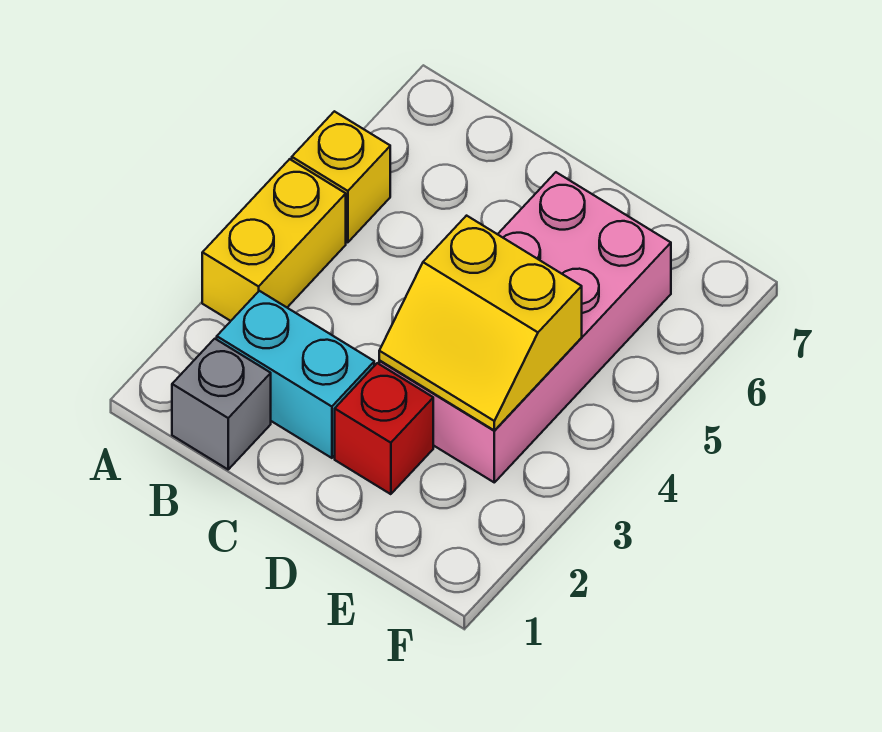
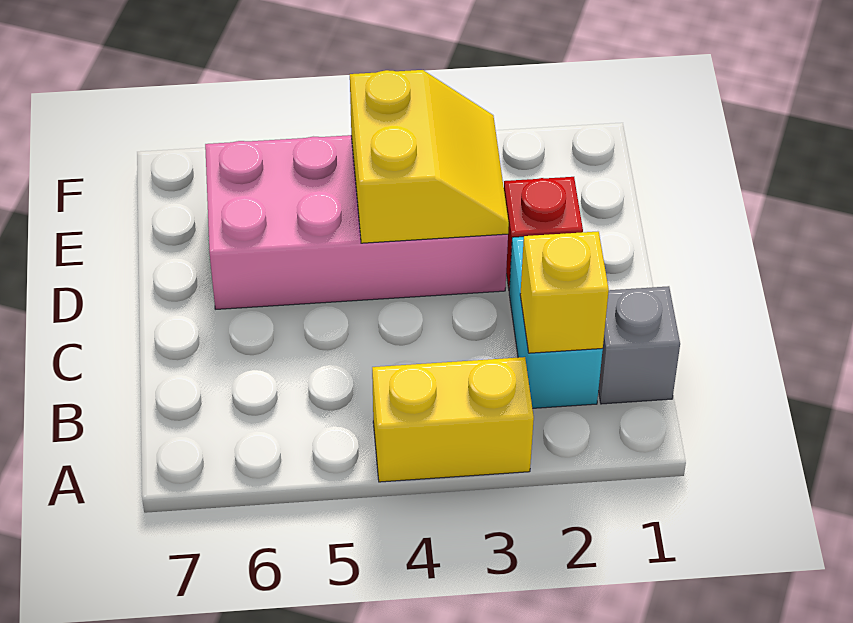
yellow brick A5 level 1 -> yellow brick B2 level 2

